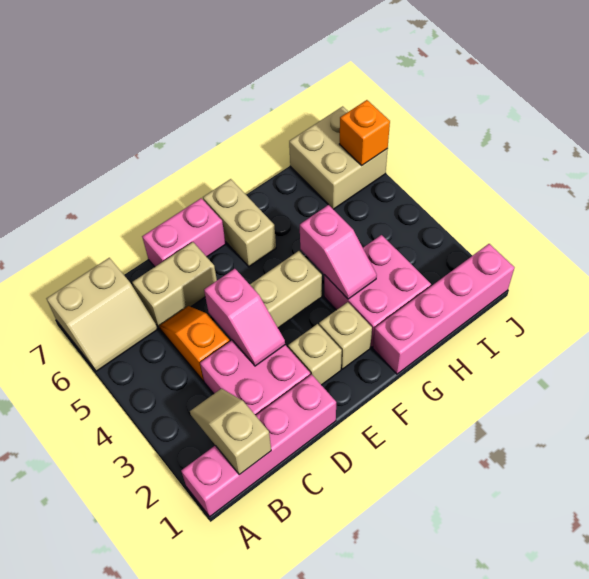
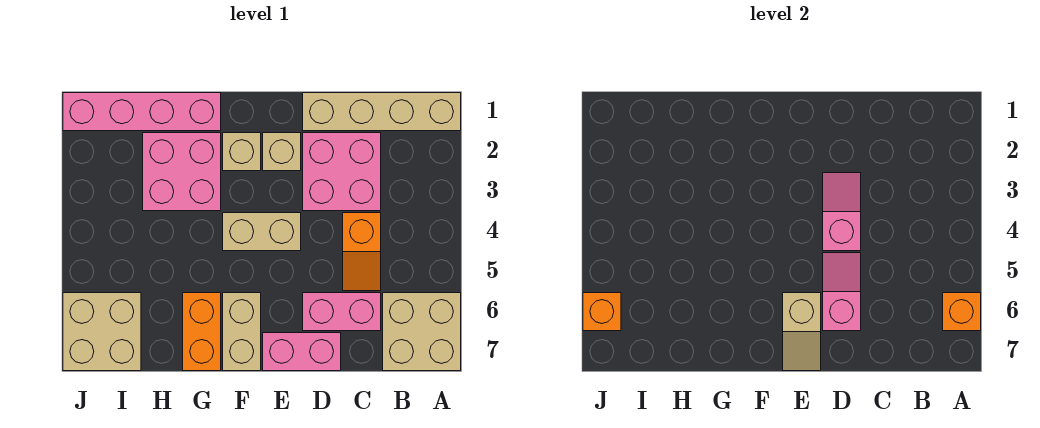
pink brick A1:D1 level 1 -> tan brick A1:D1 level 1
tan slope A6:B7 level 1 top 7 -> tan brick A6:B7 level 1
none -> orange brick A6 level 2
tan slope B1:B2 level 2 top 1 -> tan slope E6:E7 level 2 top 6
tan brick C6:D6 level 1 -> pink brick C6:D6 level 1
pink slope G3:G4 level 2 top 4 -> pink slope D5:D6 level 2 top 6
none -> orange brick G6:G7 level 1

